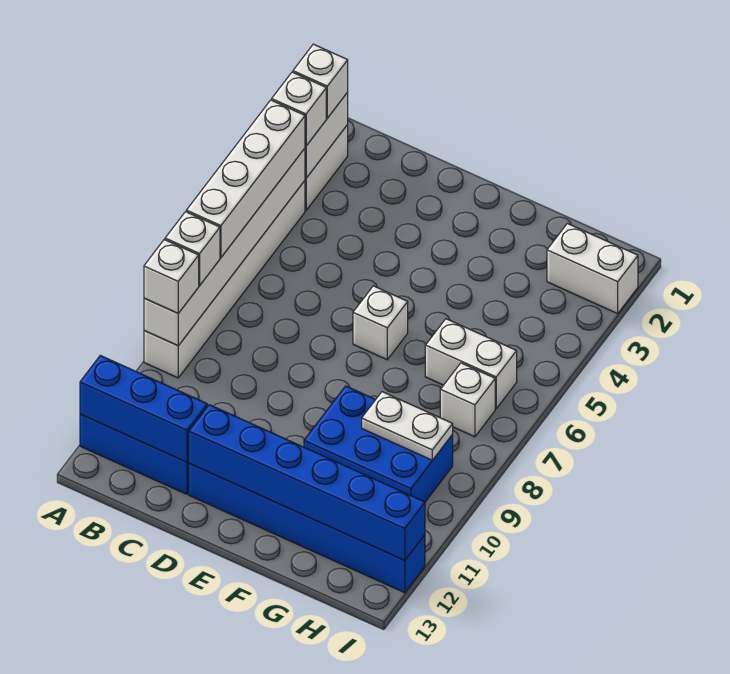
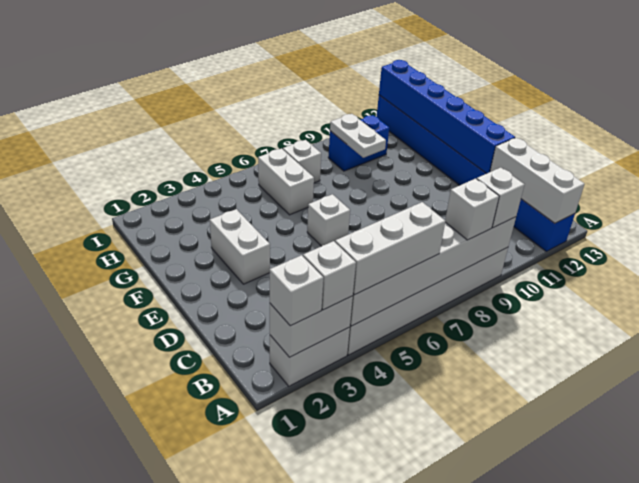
white brick A4:A7 level 3 -> white brick A4:A6 level 3
blue brick A12:C12 level 2 -> white brick A12:C12 level 2
blue brick F9:H10 level 1 -> blue brick H9:H10 level 1
white brick H2:I2 level 1 -> white brick E3:F3 level 1

